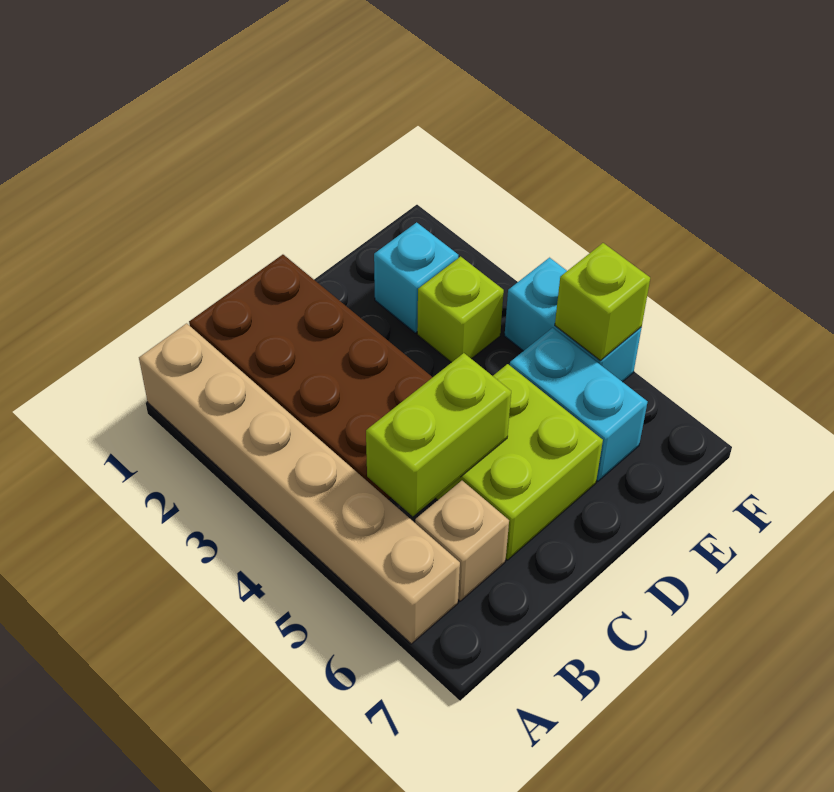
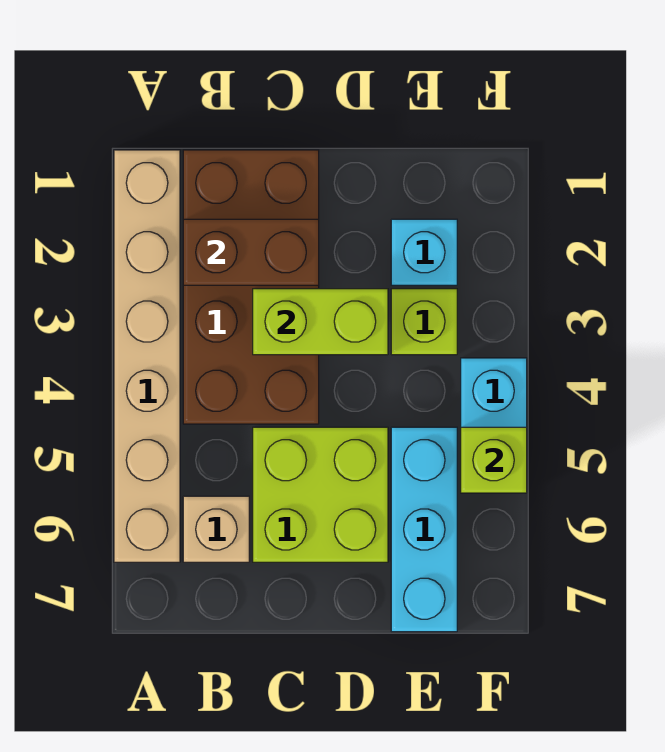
none -> brown brick B2:C2 level 2
lime brick B5:C5 level 2 -> lime brick C3:D3 level 2
cyan brick E5:E6 level 1 -> cyan brick E5:E7 level 1

